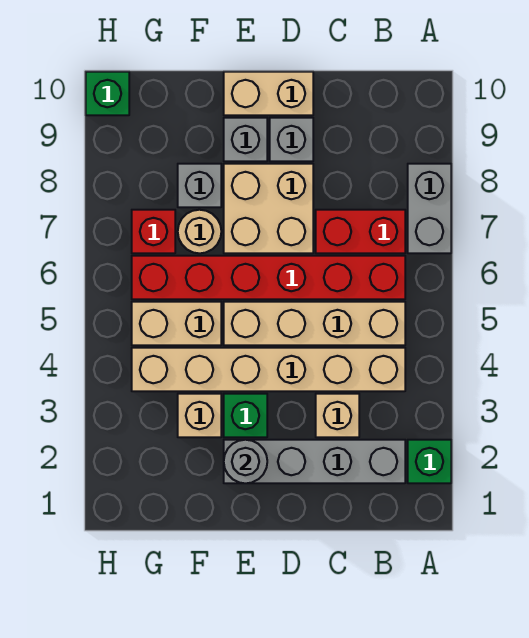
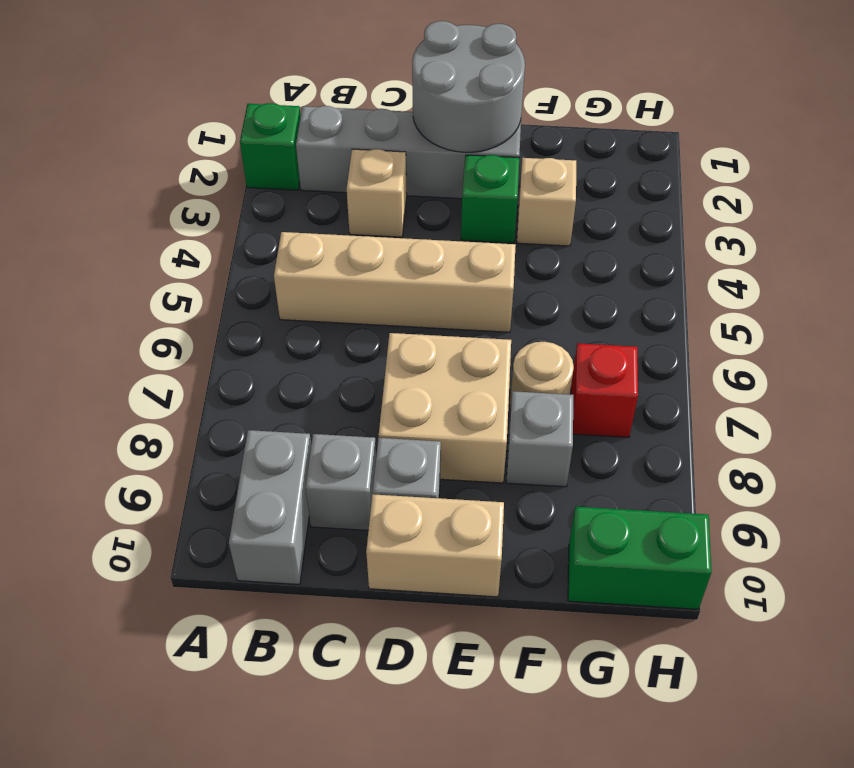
grey brick A7:A8 level 1 -> grey brick B9:B10 level 1
tan brick B4:G4 level 1 -> none
red brick B6:G6 level 1 -> none
red brick B7:C7 level 1 -> none
grey round brick E2 level 2 -> grey round brick D1:E2 level 2
grey brick E9 level 1 -> grey brick C9 level 1
tan brick F5:G5 level 1 -> none
green brick H10 level 1 -> green brick G10:H10 level 1

